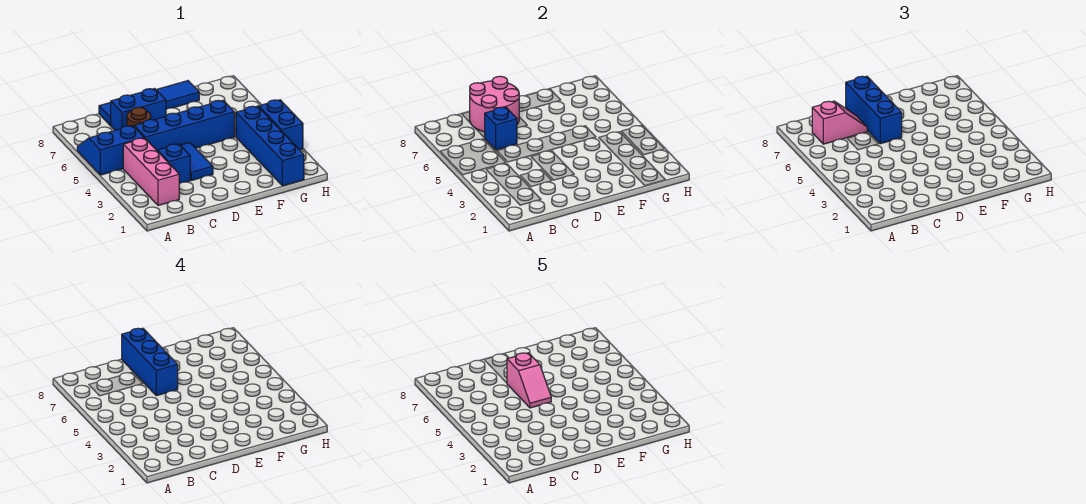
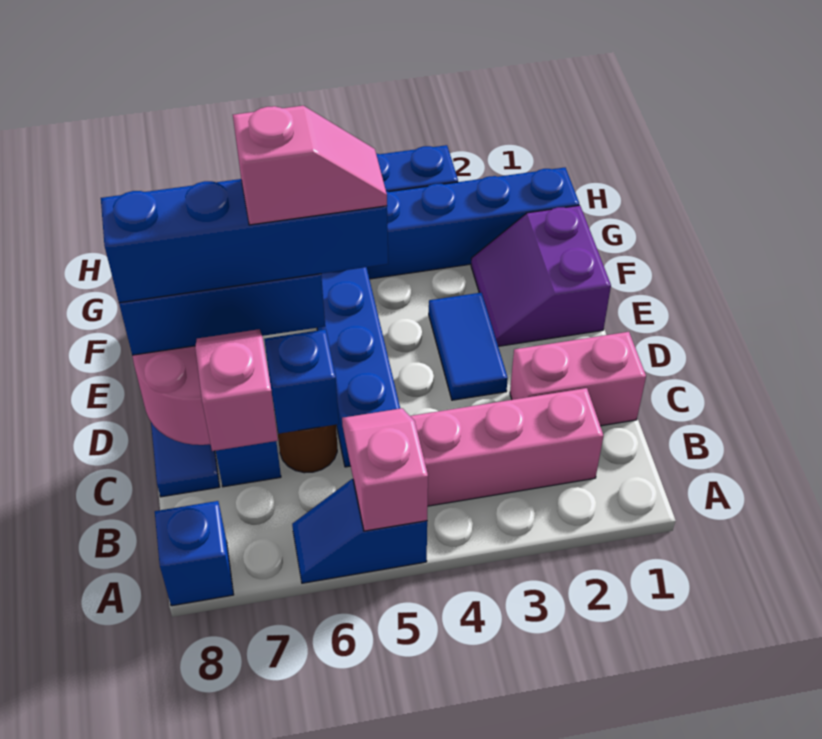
blue slope A5:B6 level 1 top 5 -> blue slope A5:A6 level 1 top 5
none -> pink slope A5:B5 level 2 top A
none -> pink brick C1:C2 level 1
blue brick C3 level 1 -> blue brick A8 level 1
blue tile D3:D4 level 1 -> blue tile D3:E3 level 1
blue brick D6:D8 level 4 -> blue brick D5:D8 level 4
none -> purple slope E1:F2 level 1 top 1

